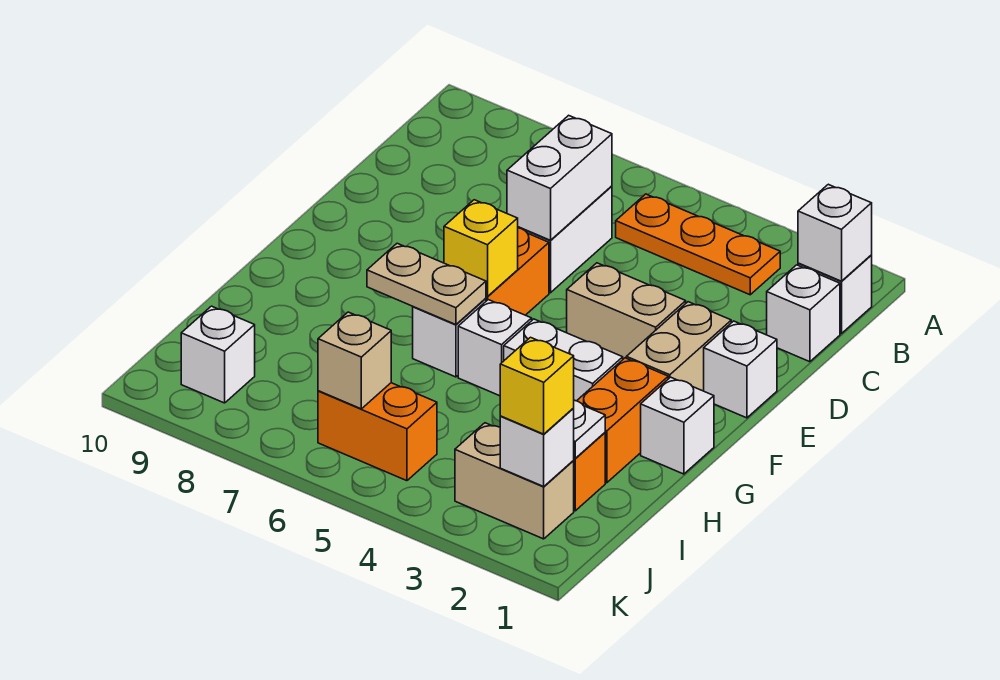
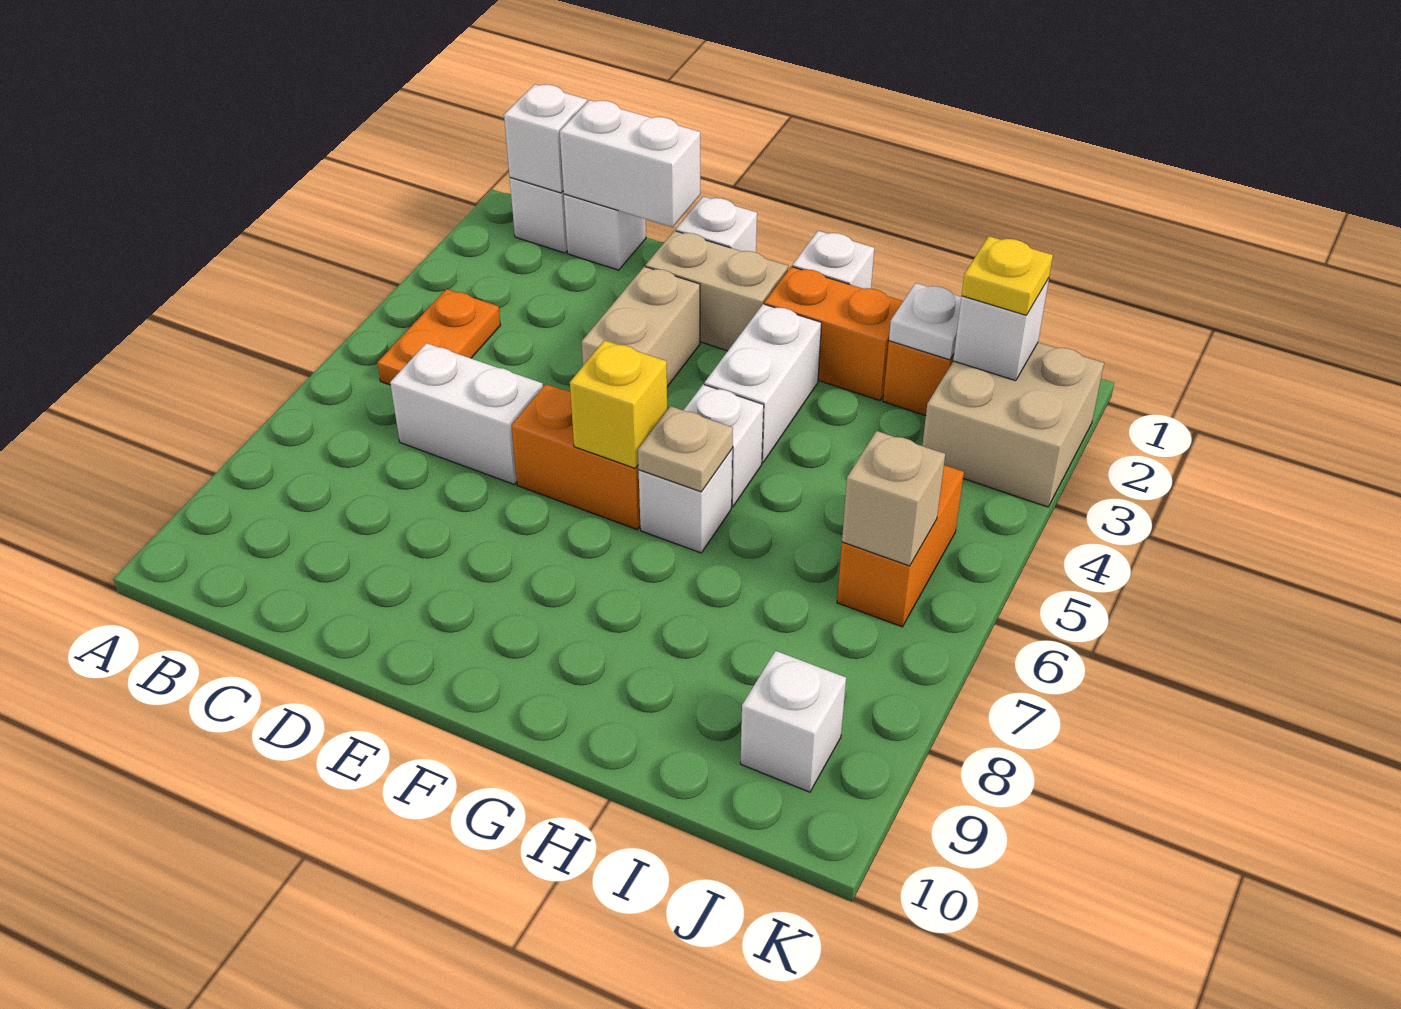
orange plate B3:B5 level 1 -> orange plate B4:B5 level 1
white brick C6:D6 level 2 -> white brick C1:D1 level 2
tan plate G6:G7 level 2 -> tan plate G6 level 2
tan brick J2:J3 level 1 -> tan brick J2:K3 level 1
yellow brick J2 level 3 -> yellow plate J2 level 3

